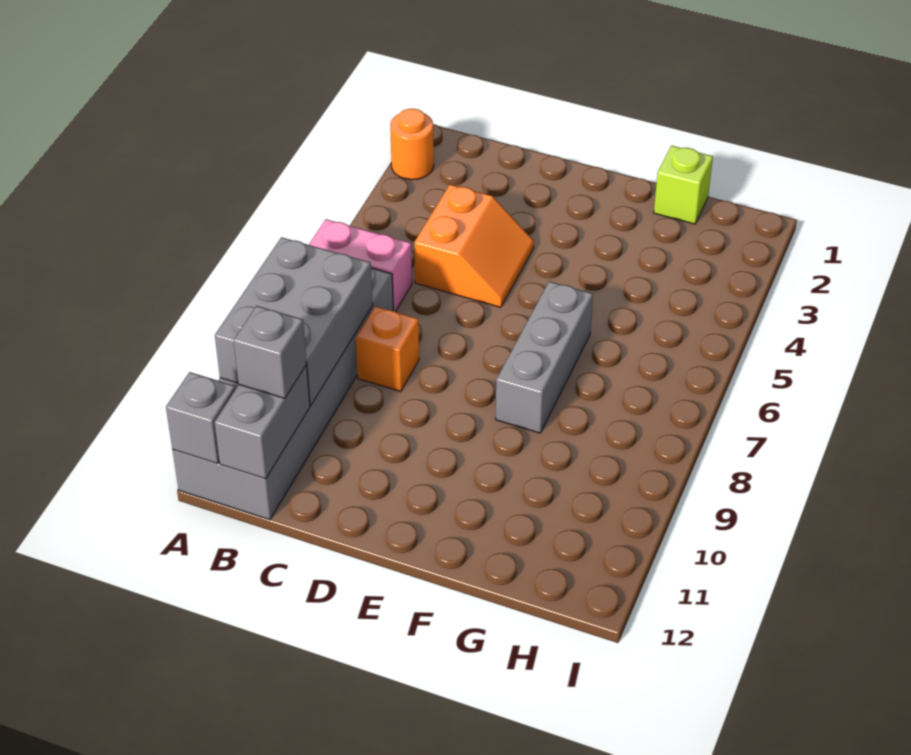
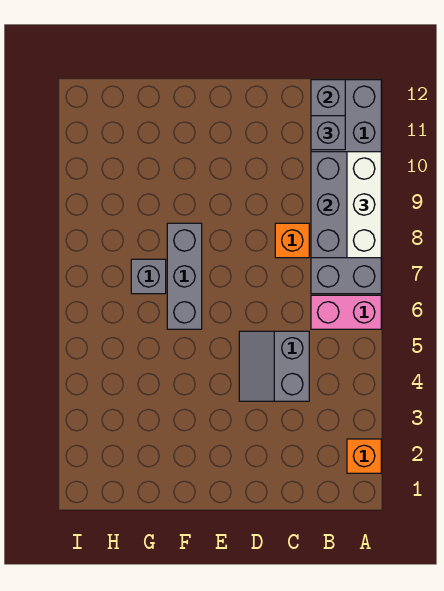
orange round brick A2 level 1 -> orange brick A2 level 1
none -> white brick A8:A10 level 3
grey brick A12 level 2 -> grey brick G7 level 1
orange slope C4:D5 level 1 top C -> grey slope C4:D5 level 1 top C
lime brick G1 level 1 -> none

